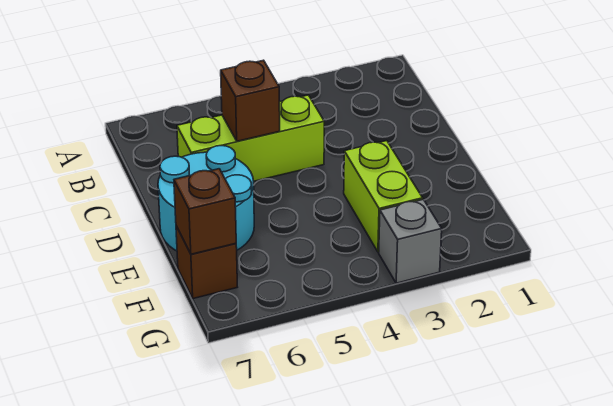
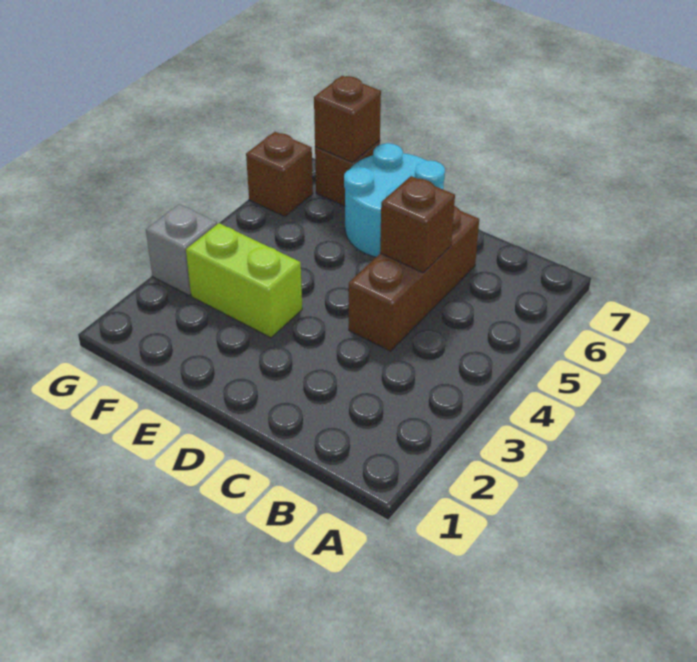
lime brick C4:C6 level 1 -> brown brick C4:C6 level 1
none -> brown brick G6 level 1

